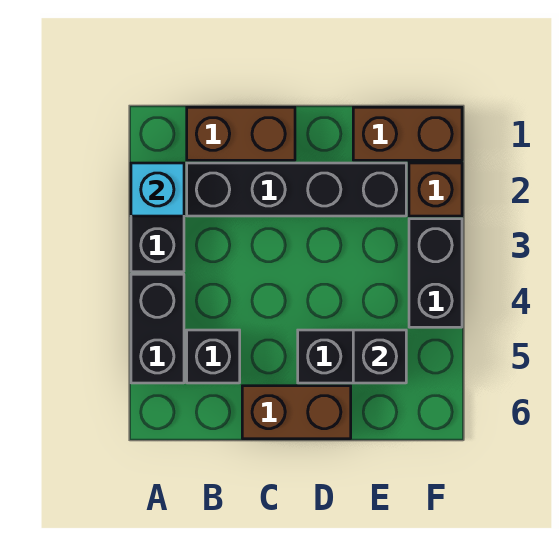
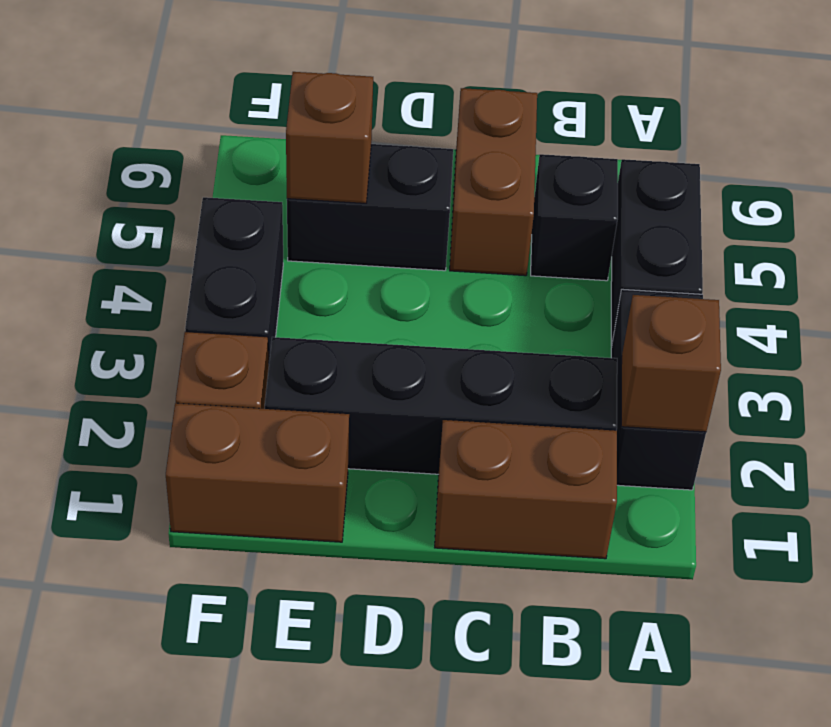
cyan brick A2 level 2 -> brown brick A2 level 2
brown brick C6:D6 level 1 -> brown brick C5:C6 level 1
black brick E5 level 2 -> brown brick E5 level 2

